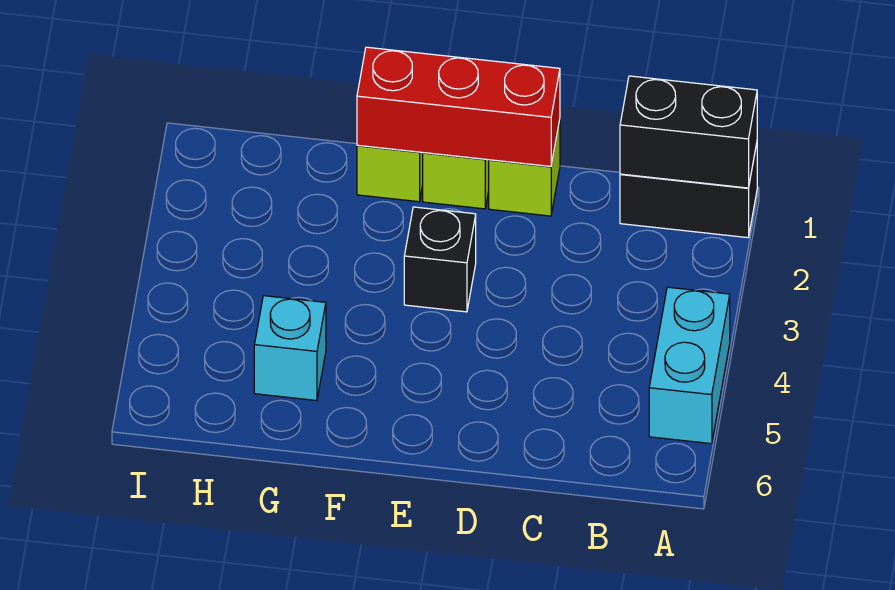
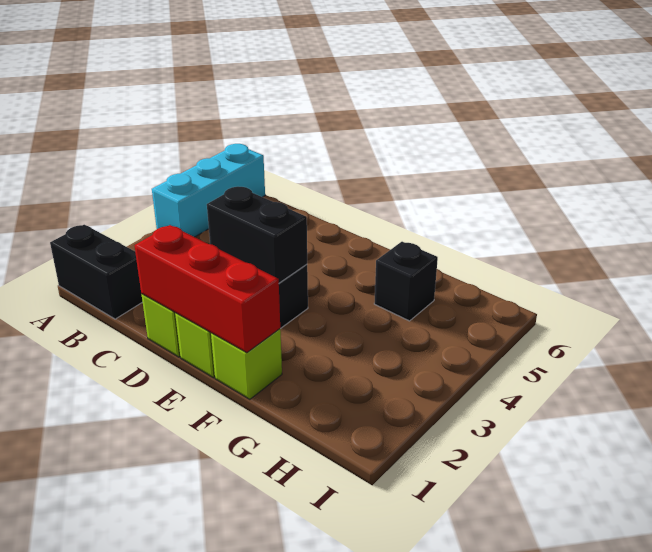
black brick A1:B1 level 2 -> black brick D3:E3 level 2
cyan brick A4:A5 level 1 -> cyan brick A4:A6 level 1
cyan brick G5 level 1 -> black brick G5 level 1

